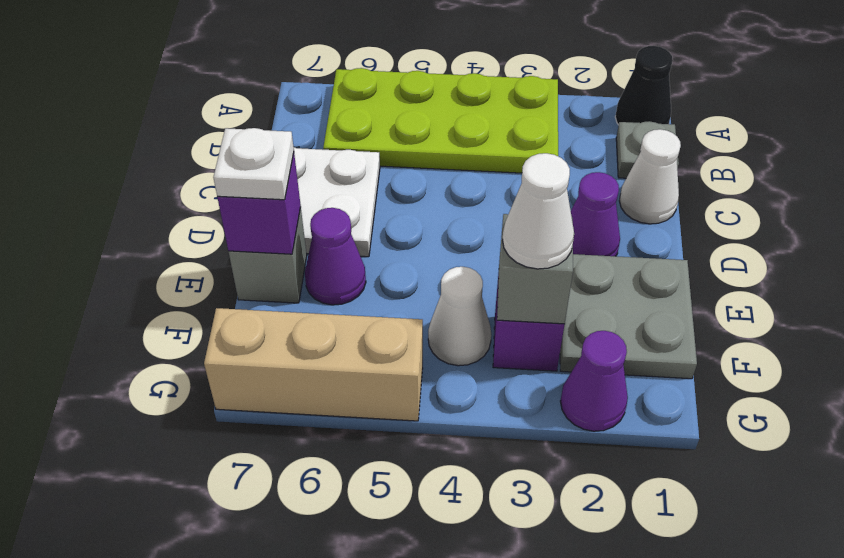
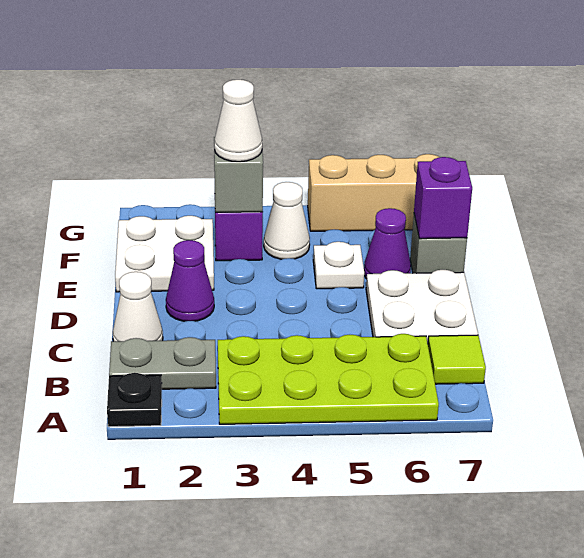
black cone A1 level 1 -> black plate A1 level 1
grey plate B1 level 1 -> grey plate B1:B2 level 1
none -> lime tile B7 level 1
grey plate E1:F2 level 1 -> white plate E1:F2 level 1
white plate E7 level 3 -> white plate E5 level 1
purple cone G2 level 1 -> none

